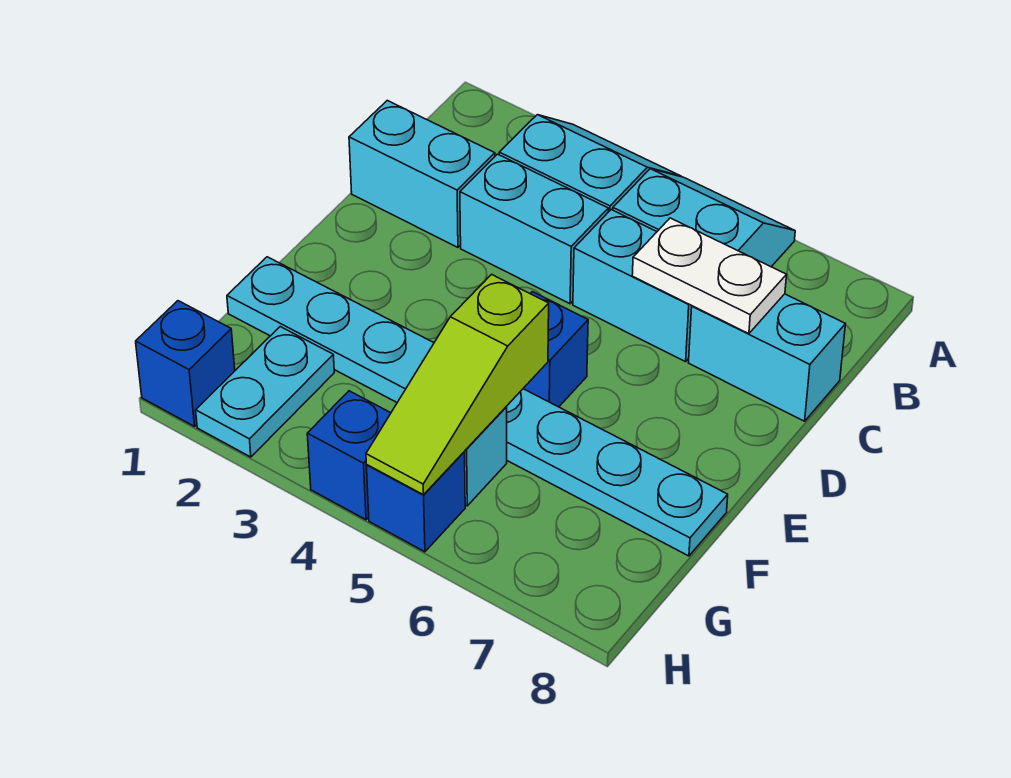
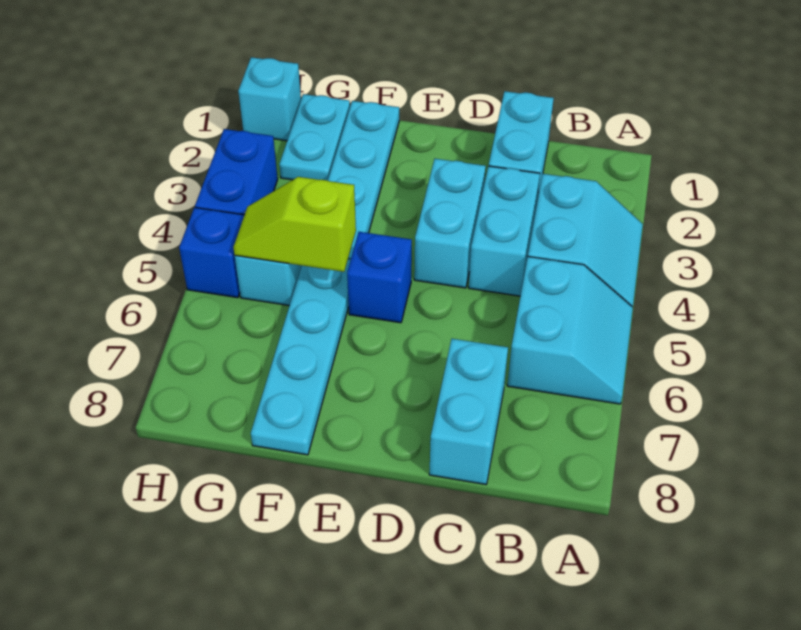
cyan brick C5:C6 level 1 -> cyan brick D3:D4 level 1
white plate C6:C7 level 2 -> none
lime slope F5:H5 level 2 top F -> lime slope F5:G5 level 2 top F
cyan plate G2:H2 level 1 -> cyan plate G1:G2 level 1
blue brick H1 level 1 -> cyan brick H1 level 1
blue brick H4 level 1 -> blue brick H3:H4 level 1

